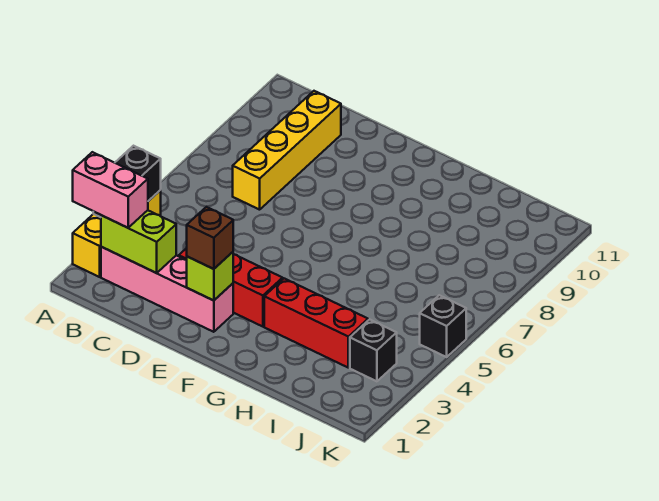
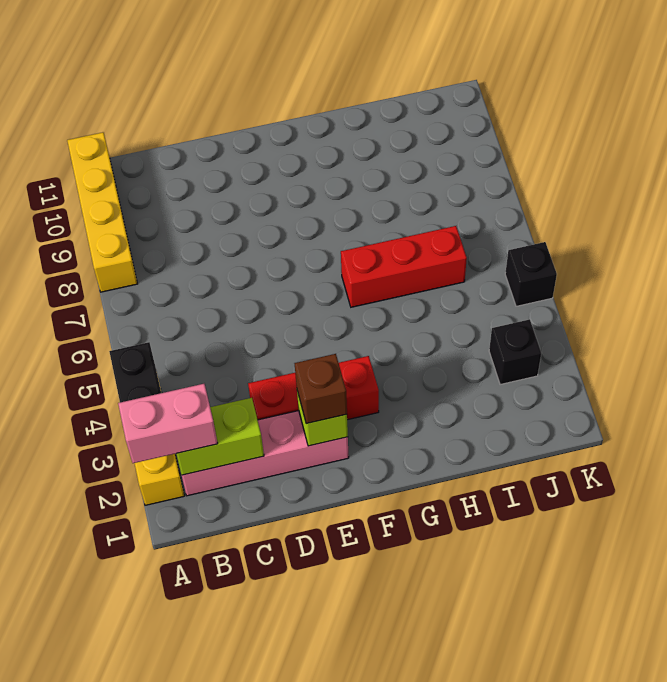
yellow brick C7:C10 level 1 -> yellow brick A8:A11 level 1
red brick G3:I3 level 1 -> red brick G6:I6 level 1

